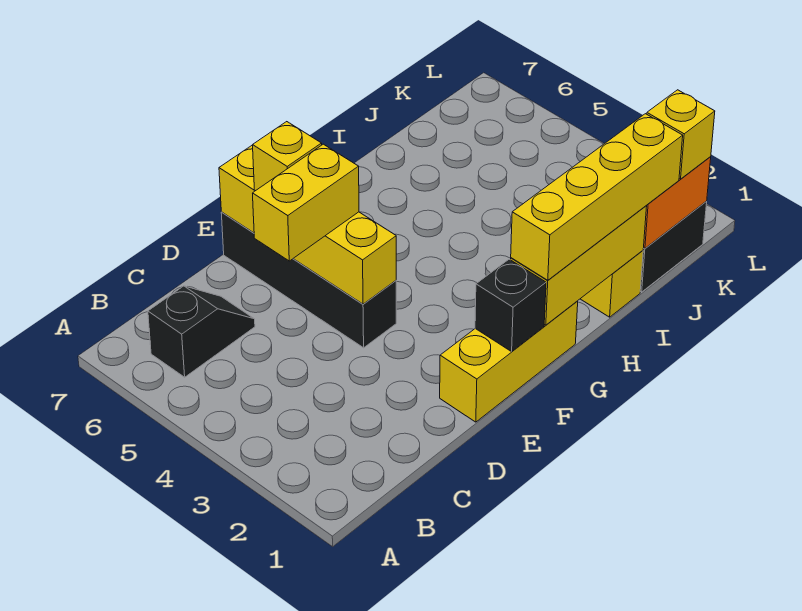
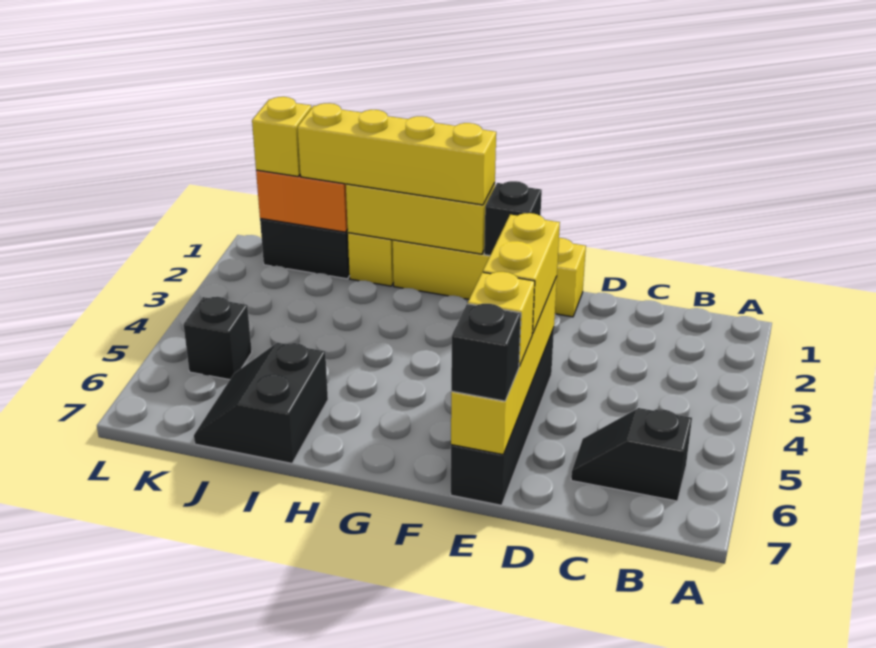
yellow brick D5:E5 level 3 -> yellow brick E4:E5 level 3
yellow brick E1:G1 level 1 -> yellow brick E1:H1 level 1
none -> black brick E7 level 3
none -> black slope I6:J7 level 1 top I
none -> black brick K5 level 1

